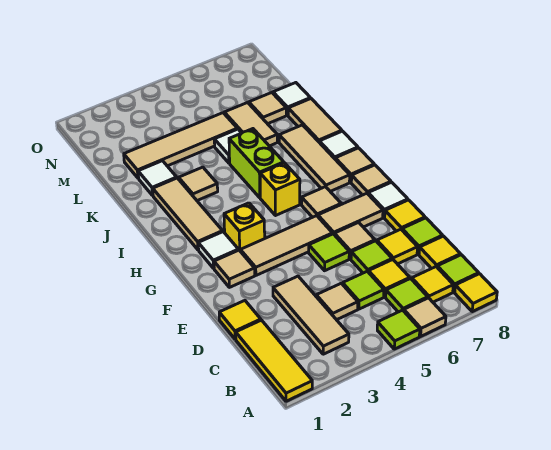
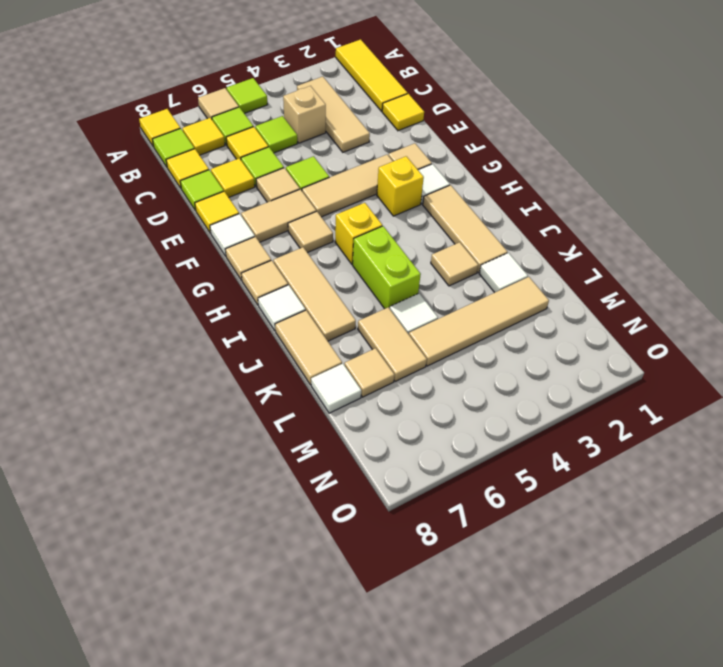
tan tile C4 level 1 -> tan brick C4 level 1

